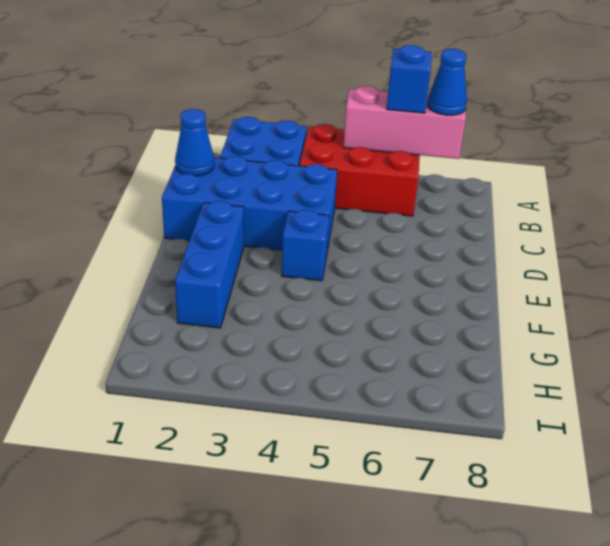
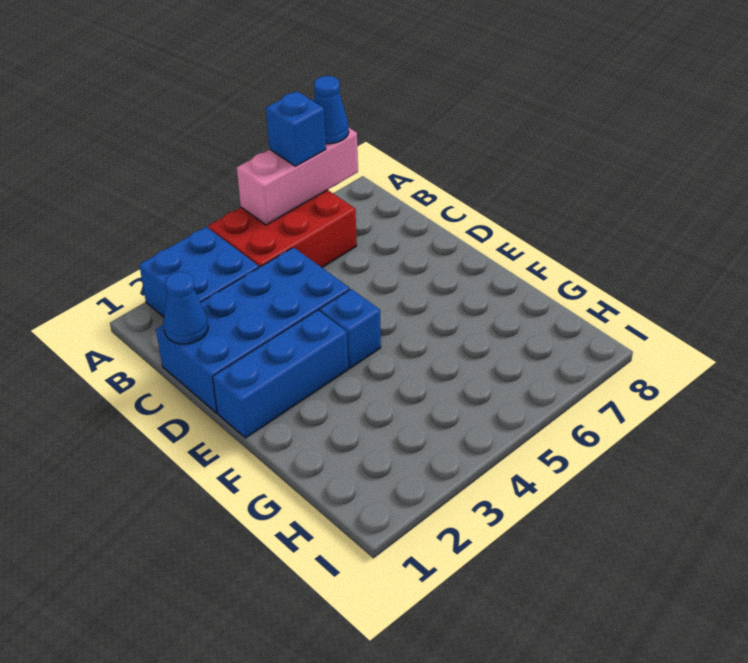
blue brick E2:G2 level 1 -> blue brick E1:E3 level 1

